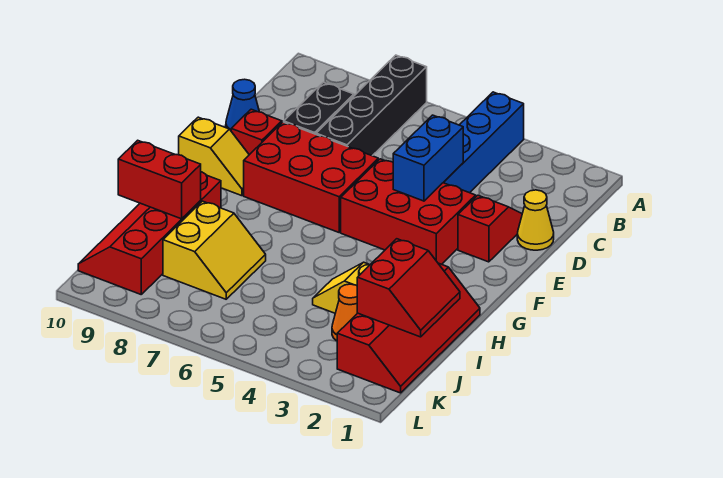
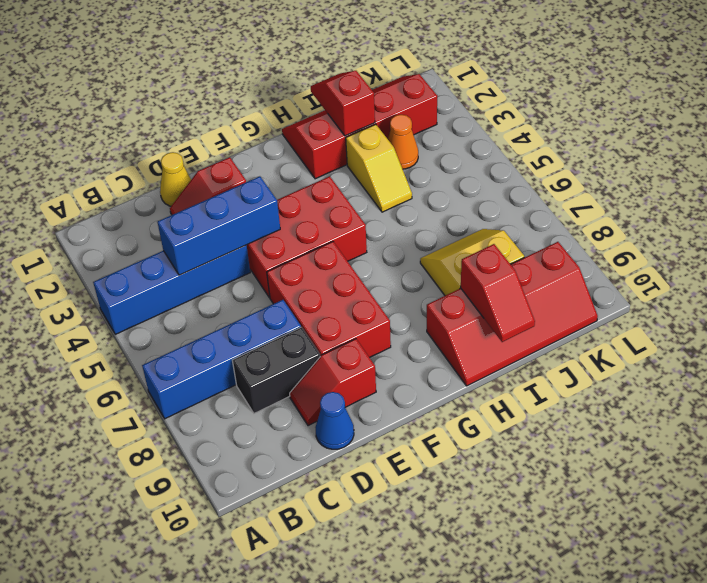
black brick A7:D7 level 1 -> blue brick A7:D7 level 1
blue brick D4:E4 level 2 -> blue brick C4:E4 level 2
red brick E3:F5 level 1 -> red brick E4:G5 level 1
yellow slope F9:F10 level 1 top 10 -> none
red slope I1:J2 level 2 top 2 -> red slope I1:I2 level 2 top 2
red brick I9:I10 level 2 -> red slope I9:I10 level 2 top 9

